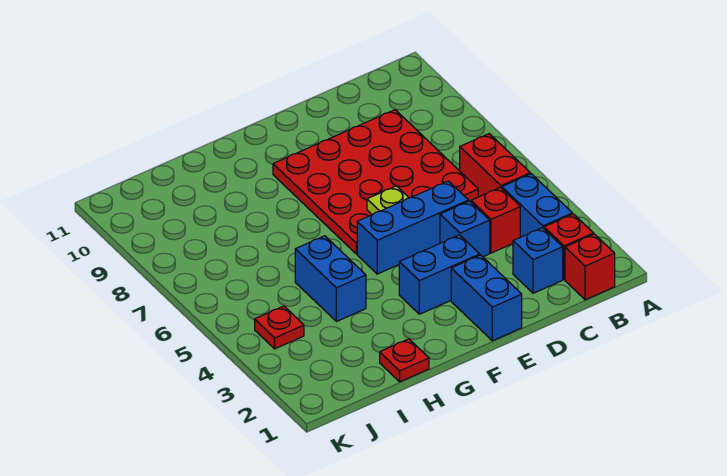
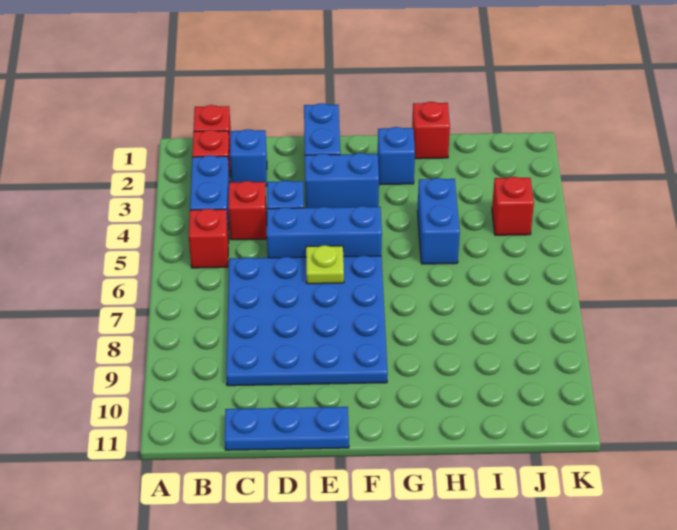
red brick B5:B6 level 1 -> red brick B5 level 1
red plate C6:F9 level 1 -> blue plate C6:F9 level 1
none -> blue plate C11:E11 level 1
none -> blue brick G2 level 1
red plate H1 level 1 -> red brick H1 level 1
red plate J4 level 1 -> red brick J4 level 1

